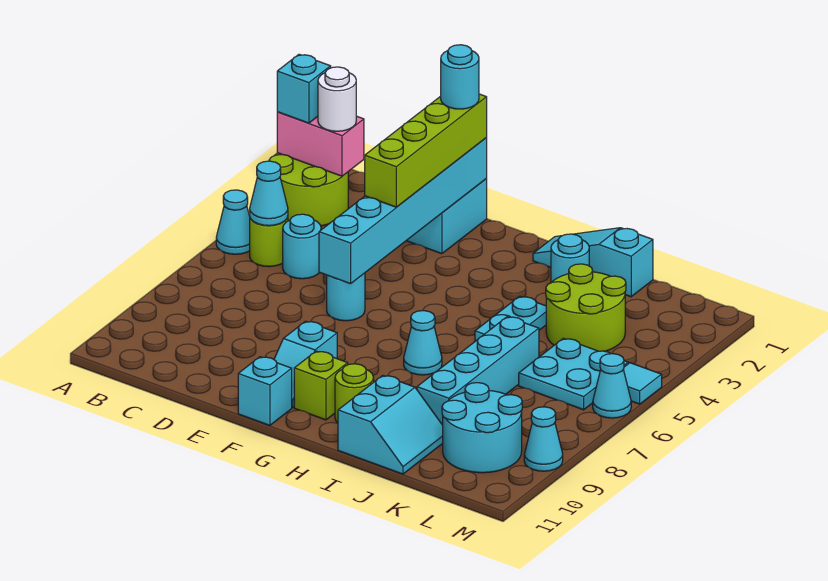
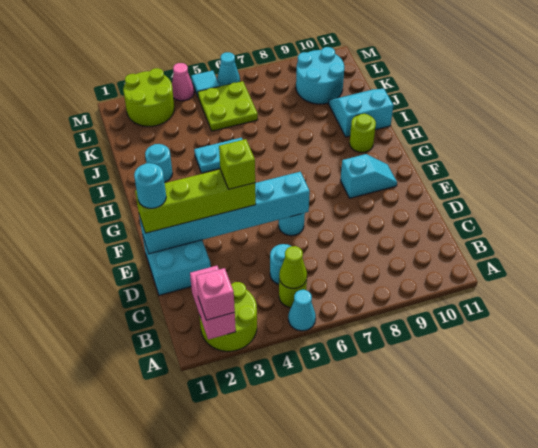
cyan brick A2 level 3 -> pink brick A2 level 3
white round brick B2 level 3 -> none
cyan cone B5 level 2 -> lime cone B5 level 2
cyan brick F11 level 1 -> none
lime brick G10 level 1 -> lime brick E4 level 4
cyan slope H1:J1 level 1 top J -> none
cyan cone H7 level 1 -> none
lime round brick J3:K4 level 1 -> lime round brick L2:M3 level 1
cyan brick J6:J9 level 1 -> none
cyan plate K5:L6 level 1 -> lime plate K5:L6 level 1
none -> pink cone M4 level 1
cyan cone M9 level 1 -> none

